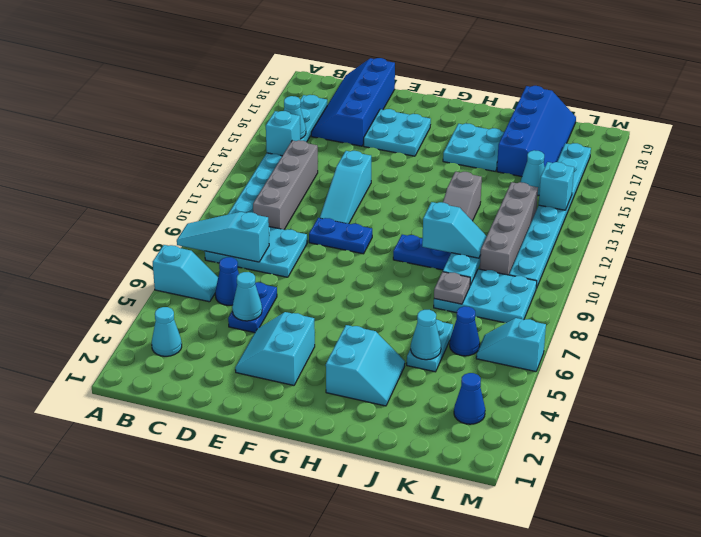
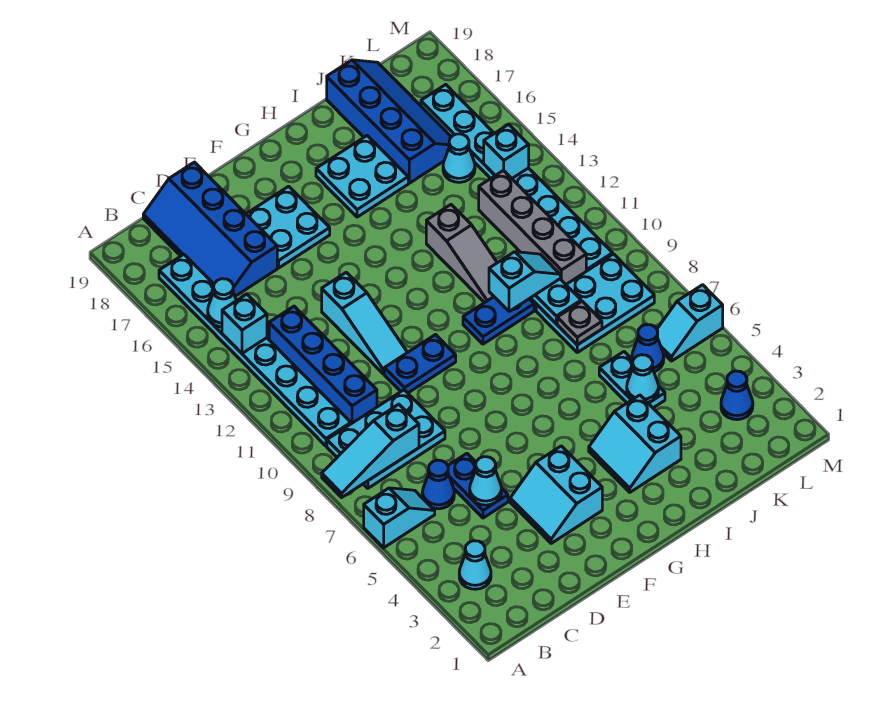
grey brick C10:C13 level 1 -> blue brick C10:C13 level 1
cyan slope H3:I4 level 1 top H -> cyan slope H3:I4 level 1 top I

